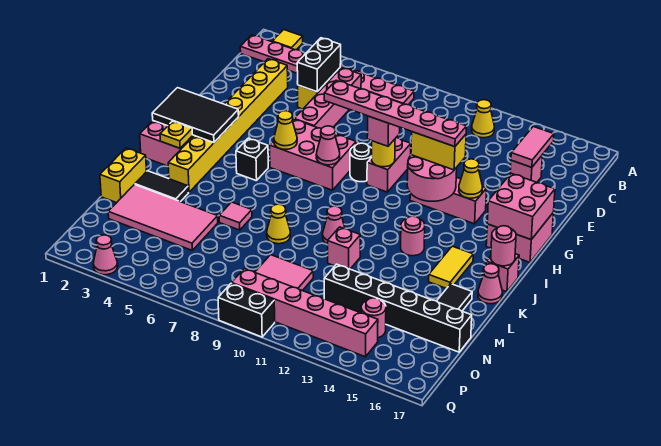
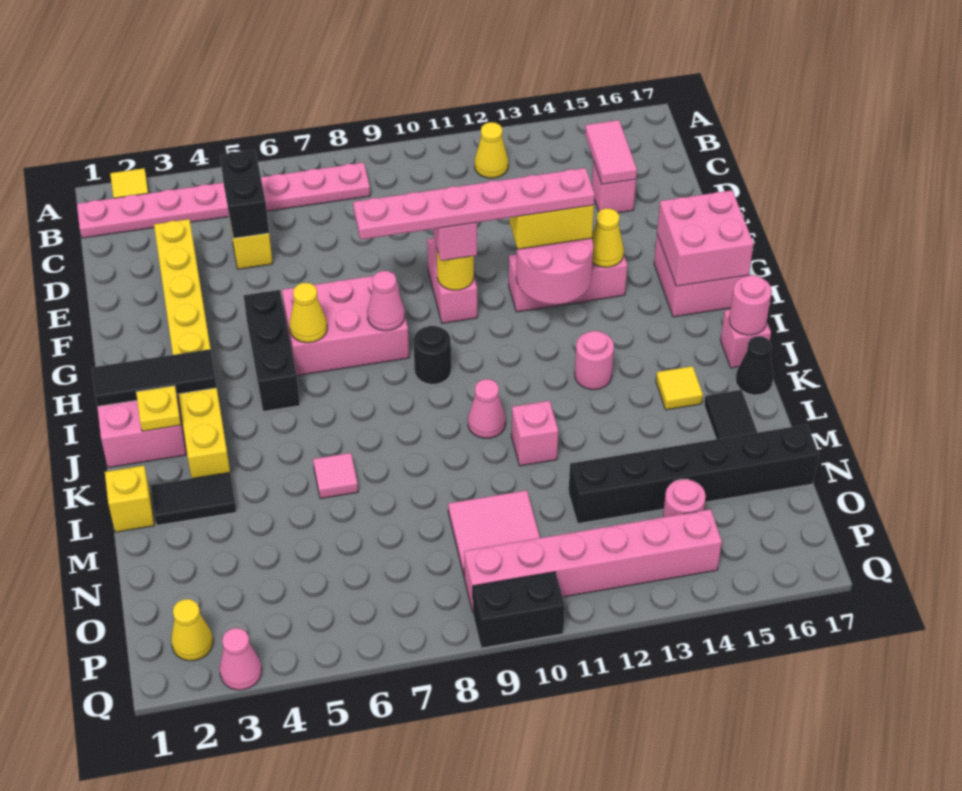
pink brick C6:F6 level 1 -> none
black round brick G9 level 1 -> black round brick I9 level 1
black tile H1:I3 level 2 -> black tile I1:I3 level 2
black brick I5 level 1 -> black brick G5:I5 level 1
yellow tile J15:K15 level 1 -> yellow tile K15 level 1
pink cone K17 level 1 -> black cone K17 level 1
yellow brick L1:M1 level 1 -> yellow brick L1 level 1
yellow cone L8 level 1 -> yellow cone P2 level 1
pink tile M2:N5 level 1 -> none

